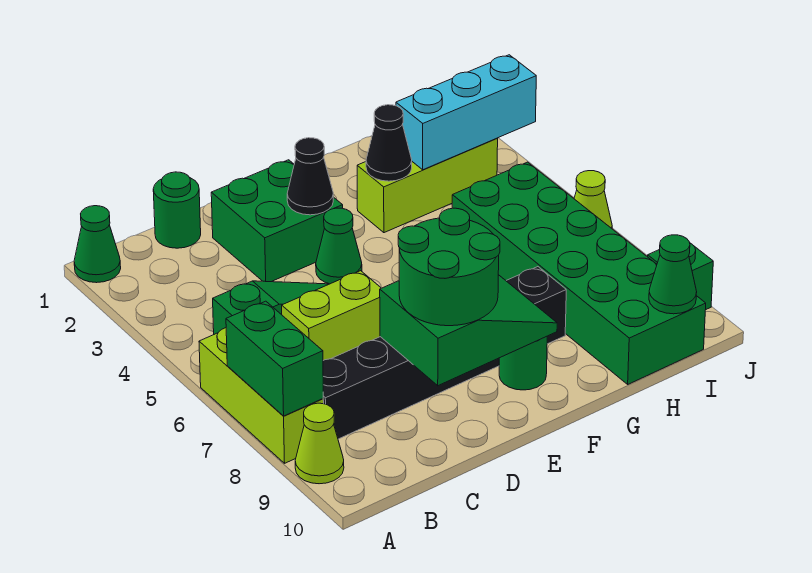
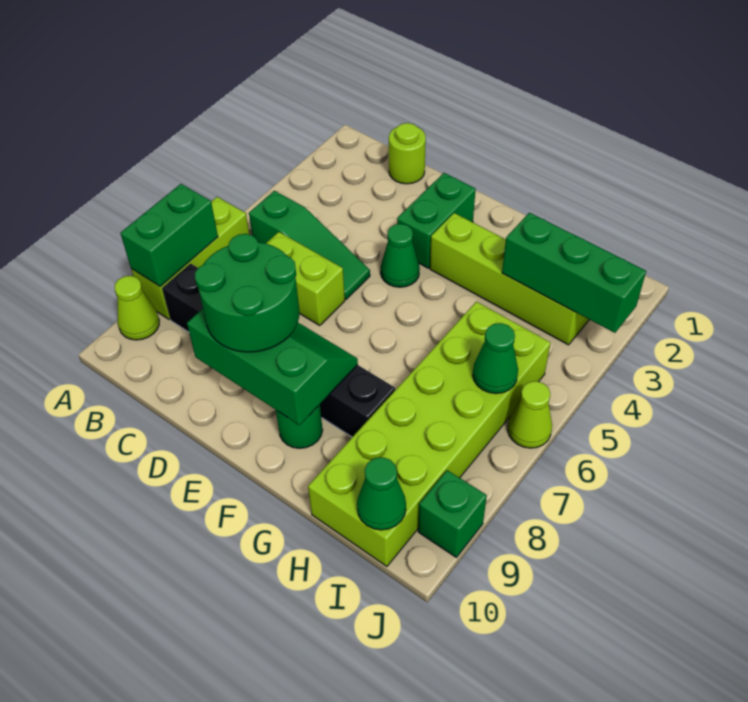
green cone A1 level 1 -> green cone I6 level 2
green round brick C1 level 1 -> lime round brick C1 level 1
green brick D2:E3 level 1 -> green brick E2:E3 level 1
green slope D8:F9 level 2 top D -> green slope D8:F9 level 2 top 9
black cone E3 level 2 -> none
lime brick G3:I3 level 1 -> lime brick F3:I3 level 1
black cone G3 level 2 -> none
cyan brick H3:J3 level 2 -> green brick H3:J3 level 2
green brick H5:I10 level 1 -> lime brick H5:I10 level 1

